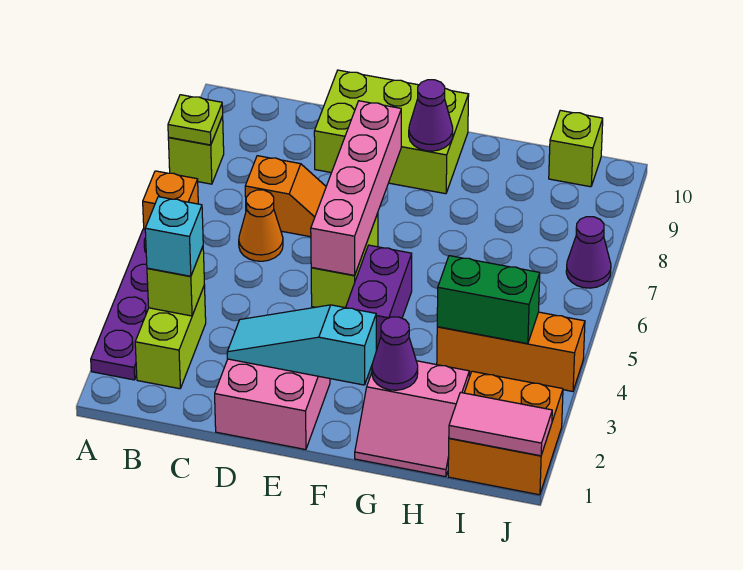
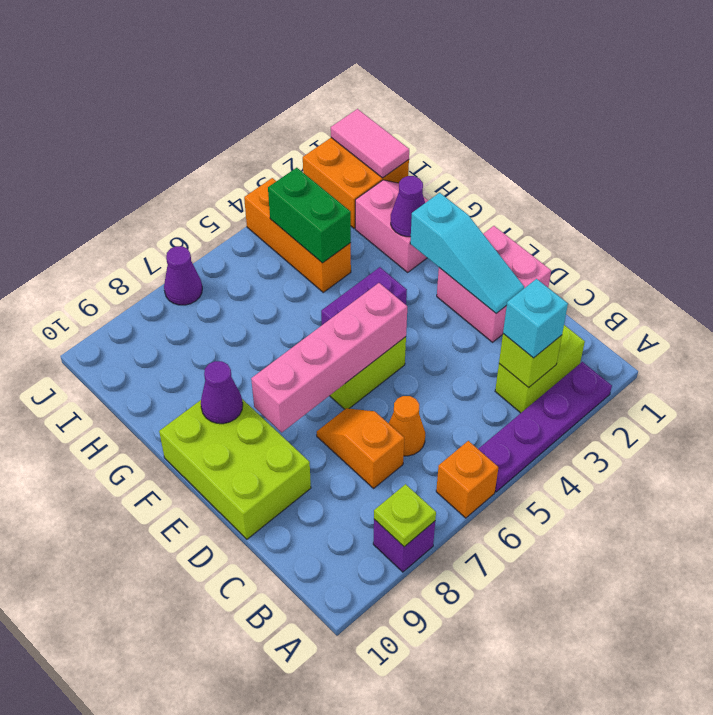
lime brick A8 level 1 -> purple brick A8 level 1
lime brick I10 level 1 -> none

